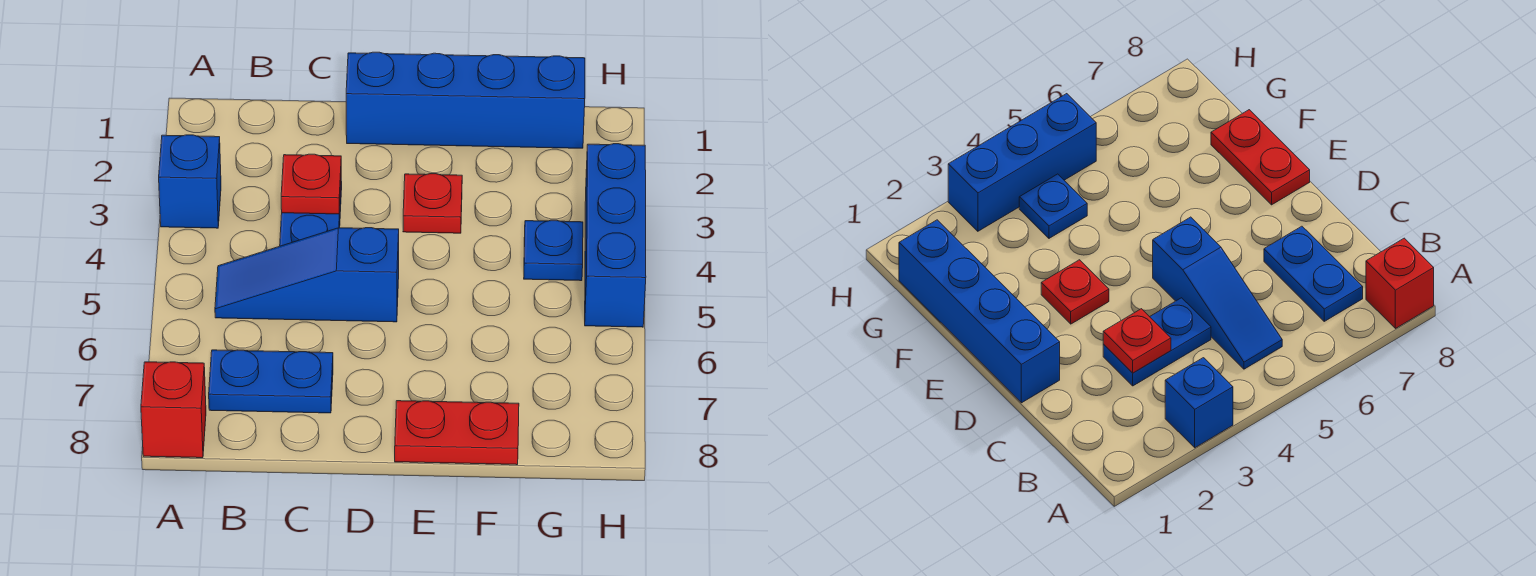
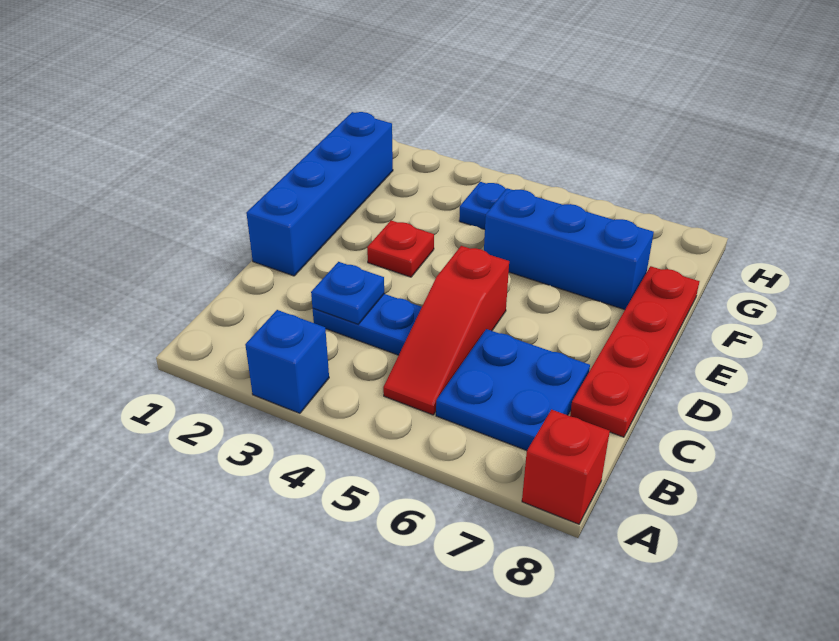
blue slope B5:D5 level 1 top D -> red slope B5:D5 level 1 top D
blue plate B7:C7 level 1 -> blue plate B6:C7 level 1
red plate C3 level 2 -> blue plate C3 level 2
red plate E8:F8 level 1 -> red plate C8:F8 level 1
blue brick H3:H5 level 1 -> blue brick F5:F7 level 1

